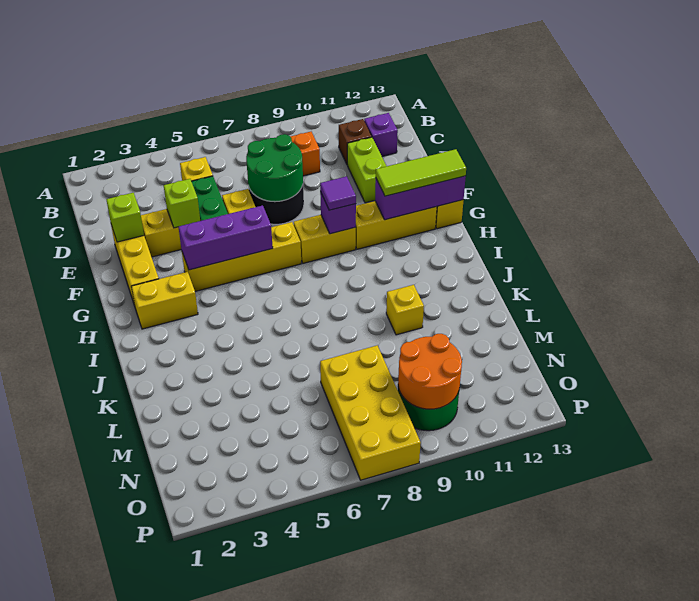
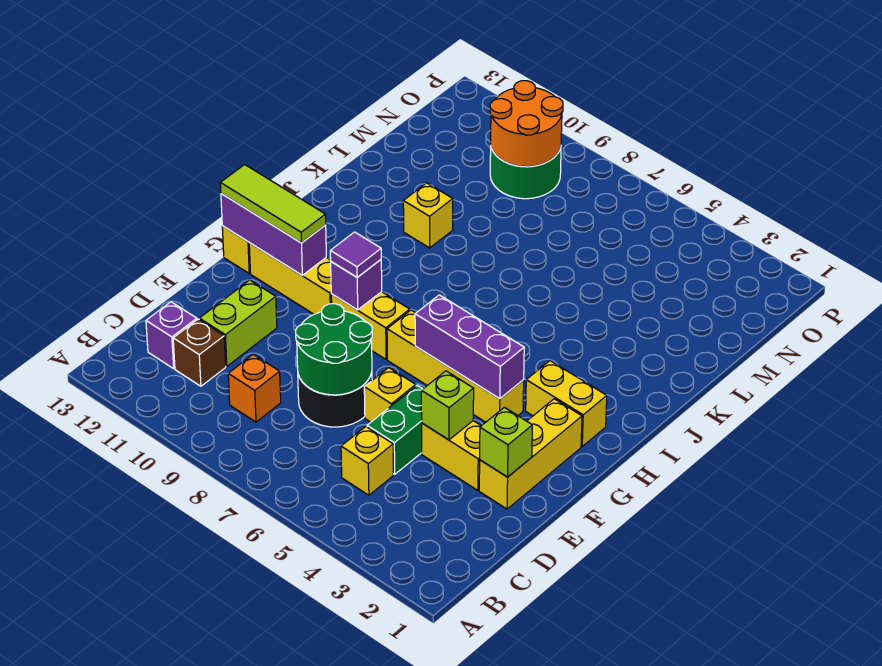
yellow brick M7:P8 level 1 -> none

